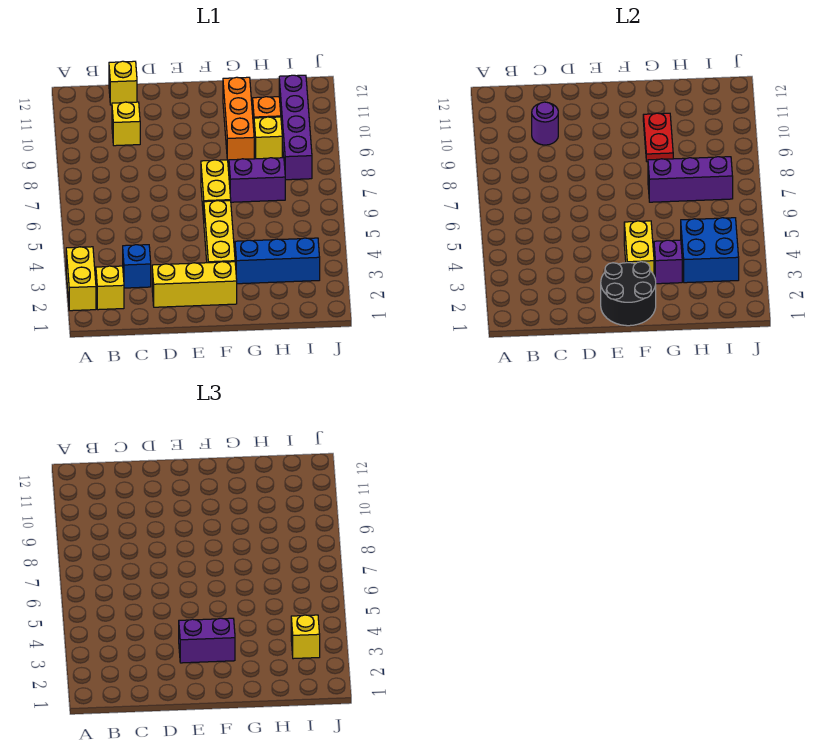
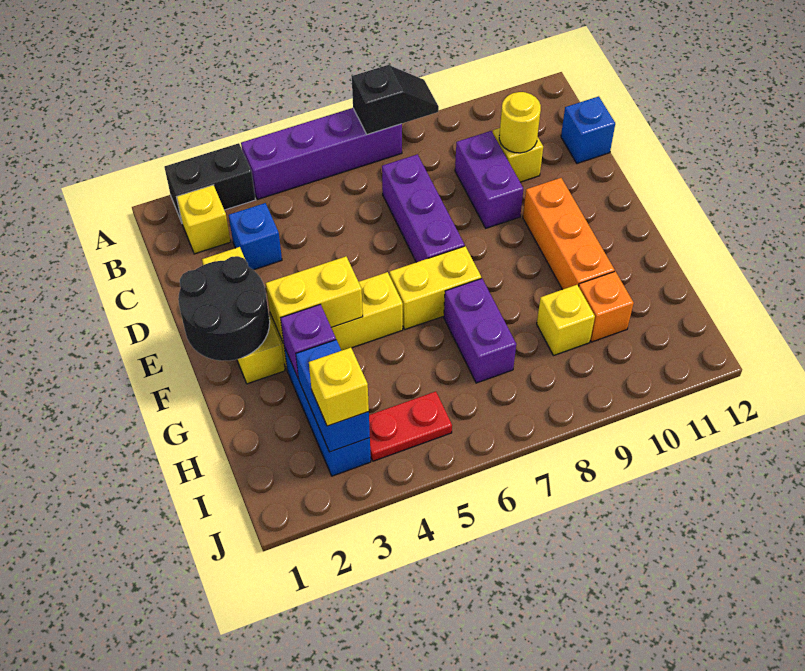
yellow brick A2:A3 level 1 -> black brick A2:A3 level 1
none -> black slope A7:A8 level 2 top 7
purple round brick C10 level 2 -> yellow round brick C10 level 2
yellow brick C12 level 1 -> blue brick C12 level 1
purple brick E3:F3 level 3 -> purple brick C9:D9 level 1
purple brick G7:I7 level 2 -> purple brick C7:E7 level 1
orange brick G9:G11 level 1 -> orange brick E10:G10 level 1
red plate G9:G10 level 2 -> red plate I4:I5 level 1
blue brick H3:I4 level 2 -> blue brick H3:I3 level 2
purple brick I8:I11 level 1 -> purple brick A4:A7 level 1

